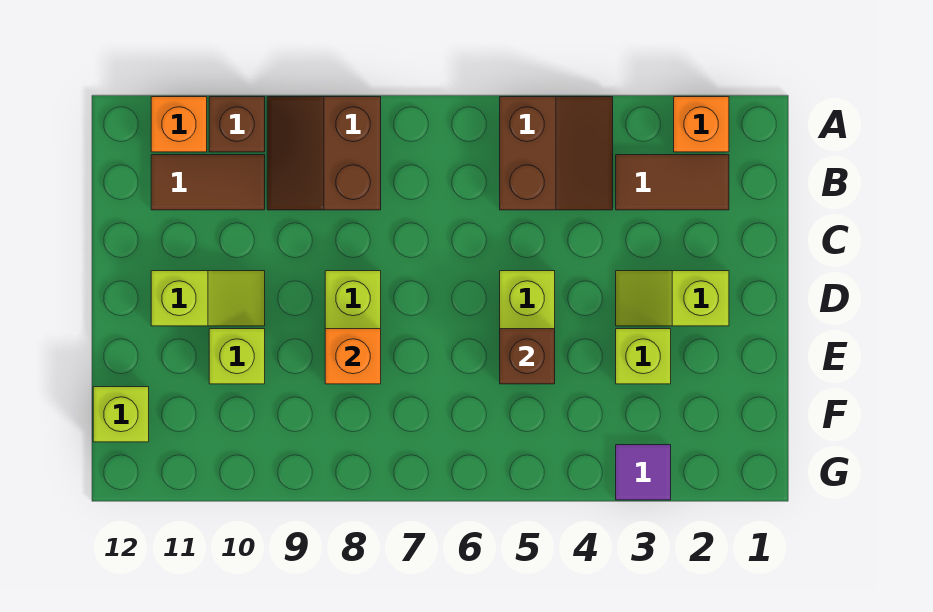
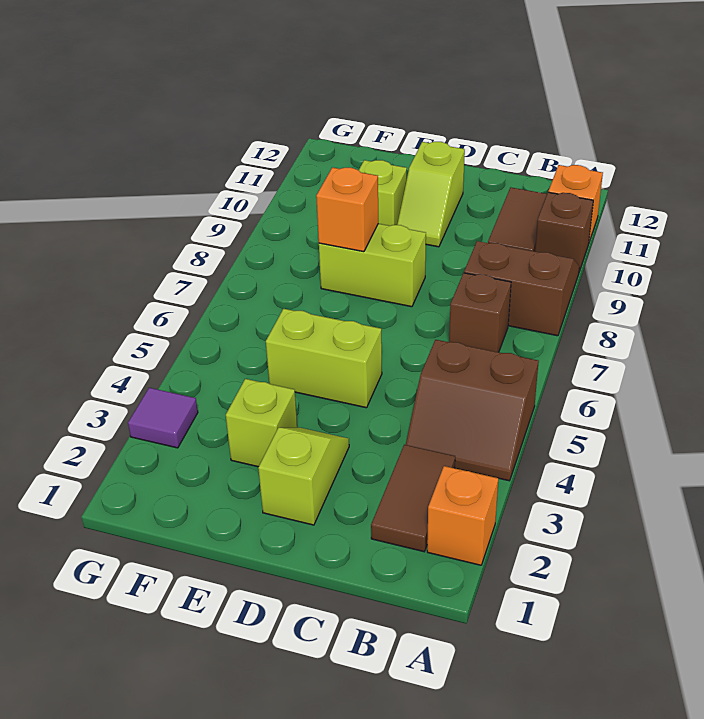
brown brick E5 level 2 -> brown brick B7 level 1
lime brick F12 level 1 -> none

